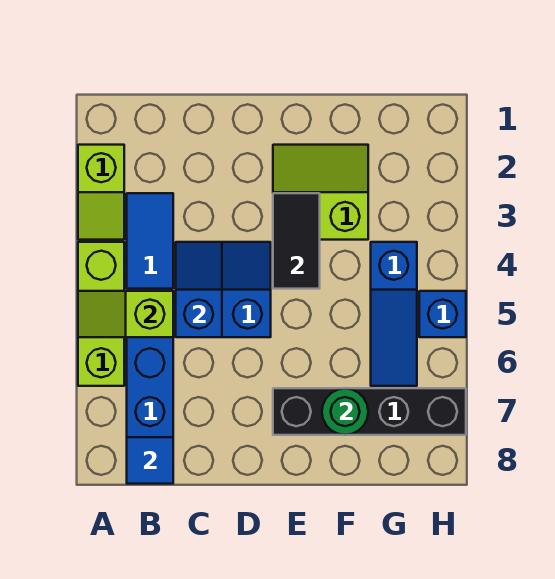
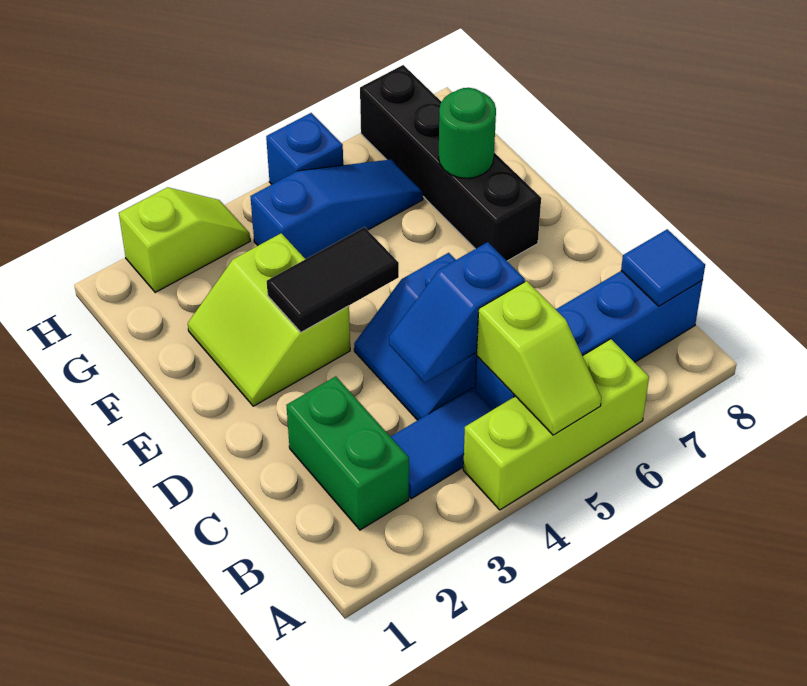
lime slope A2:A3 level 1 top 2 -> lime slope H2:H3 level 1 top 2
none -> green brick B2:C2 level 1

